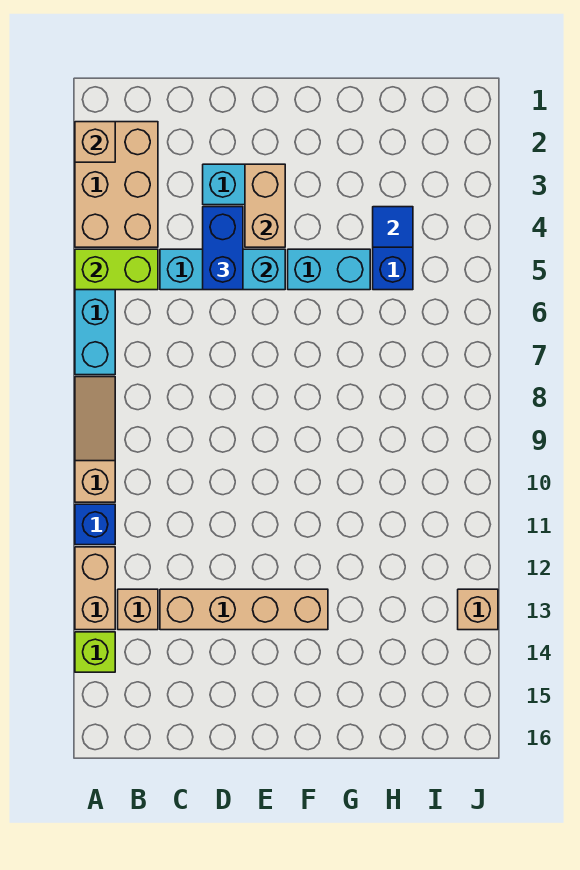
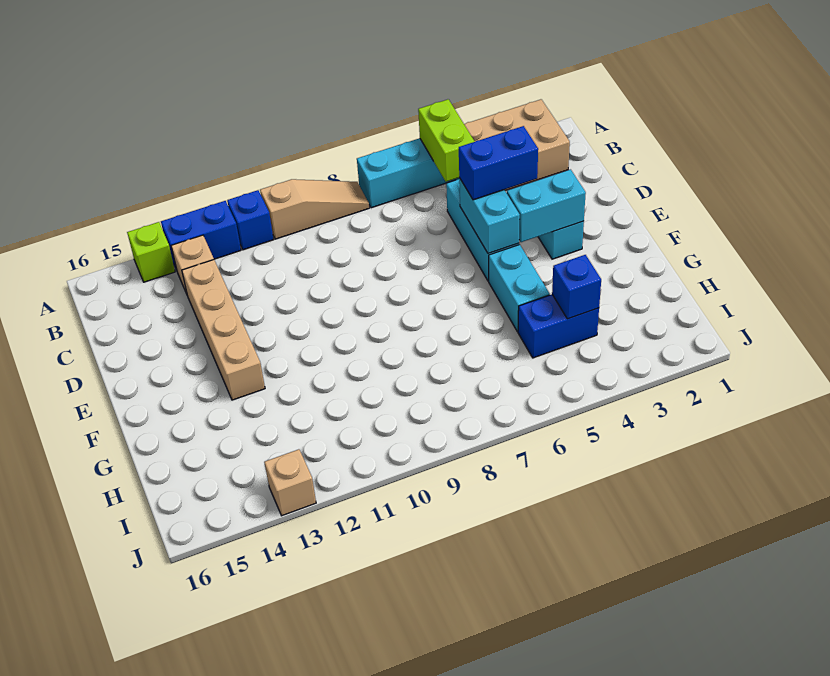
tan brick A2 level 2 -> none
tan brick A12:A13 level 1 -> blue brick A12:A13 level 1
tan brick E3:E4 level 2 -> cyan brick E3:E4 level 2
blue tile H4 level 2 -> blue brick H4 level 2

